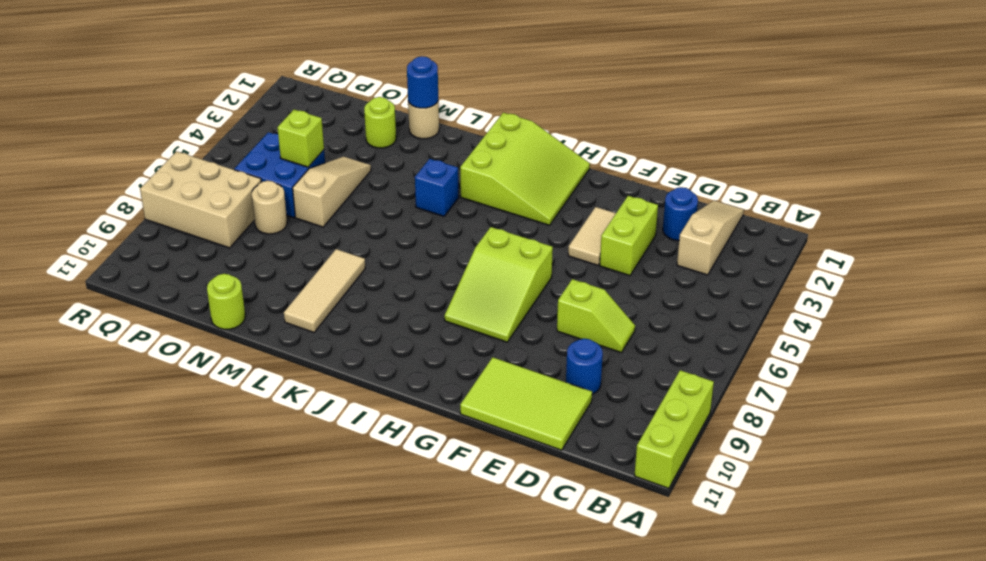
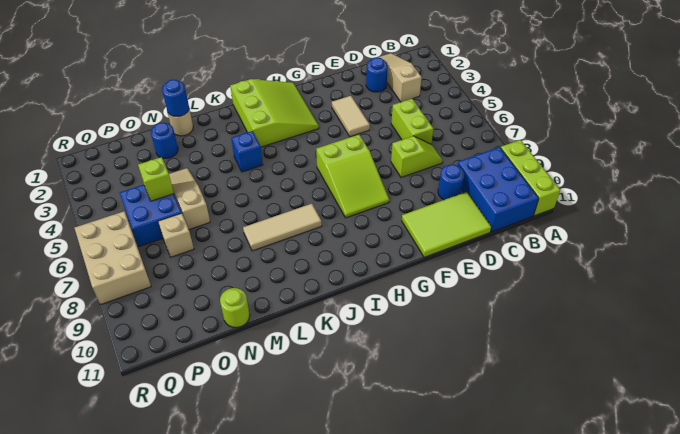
none -> blue brick B9:C11 level 1
lime brick E3:E4 level 1 -> lime brick D5:D6 level 1
tan tile L8:L10 level 1 -> tan tile J8:L8 level 1
lime round brick N2 level 1 -> blue round brick N2 level 1
tan round brick O7 level 1 -> tan brick O7 level 1
tan brick P7:R8 level 1 -> tan brick Q6:R8 level 1

